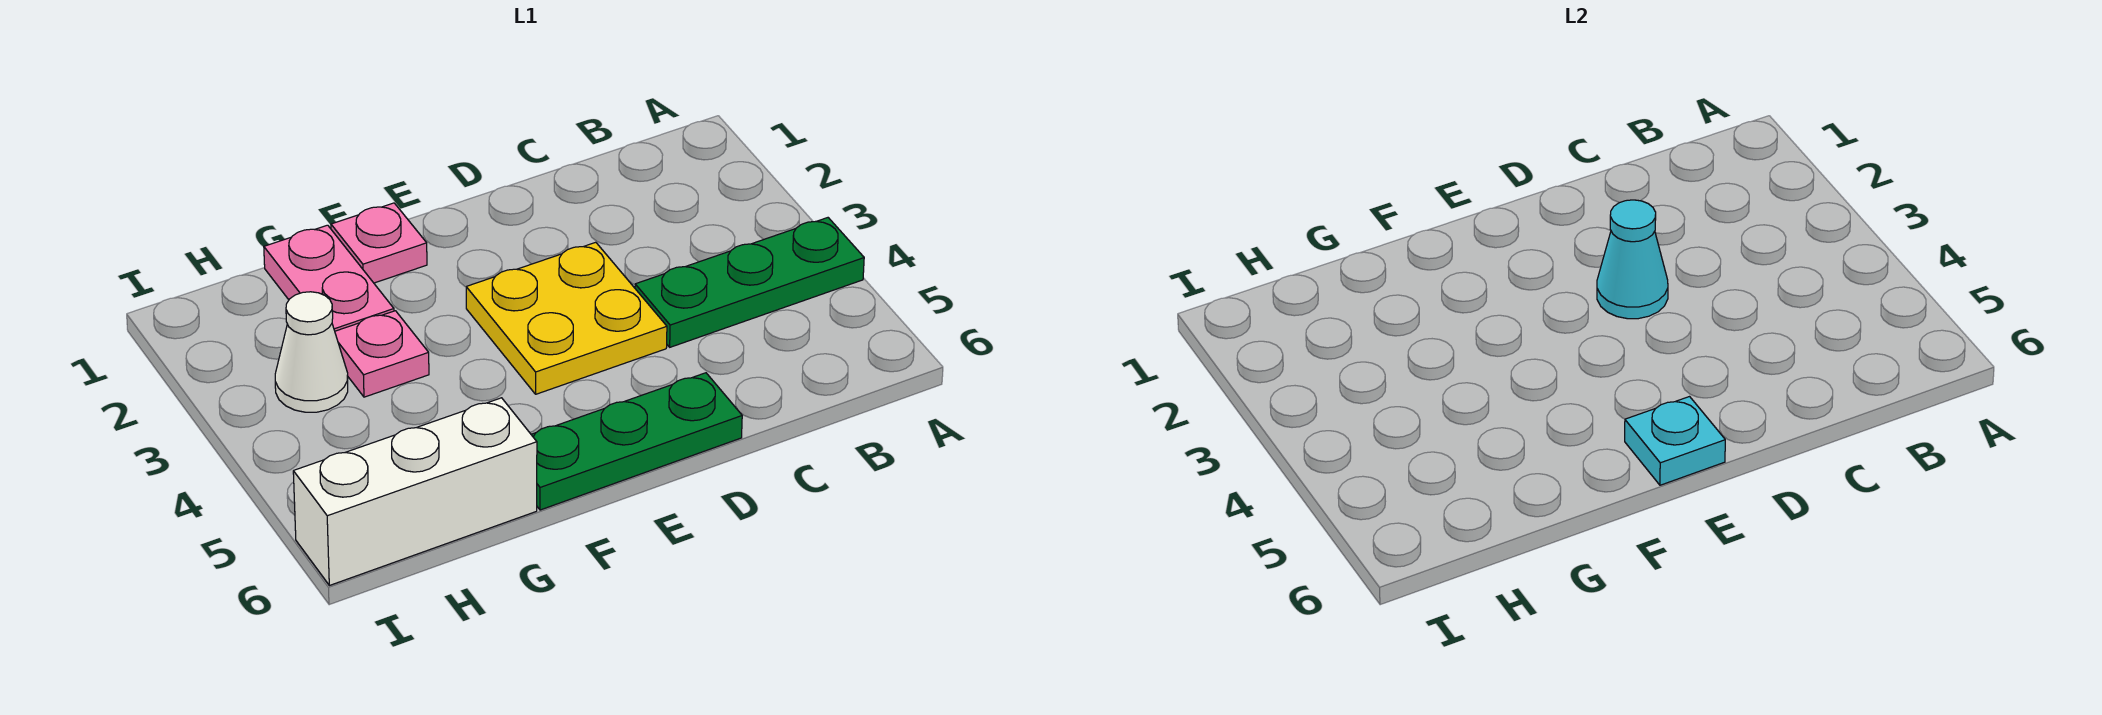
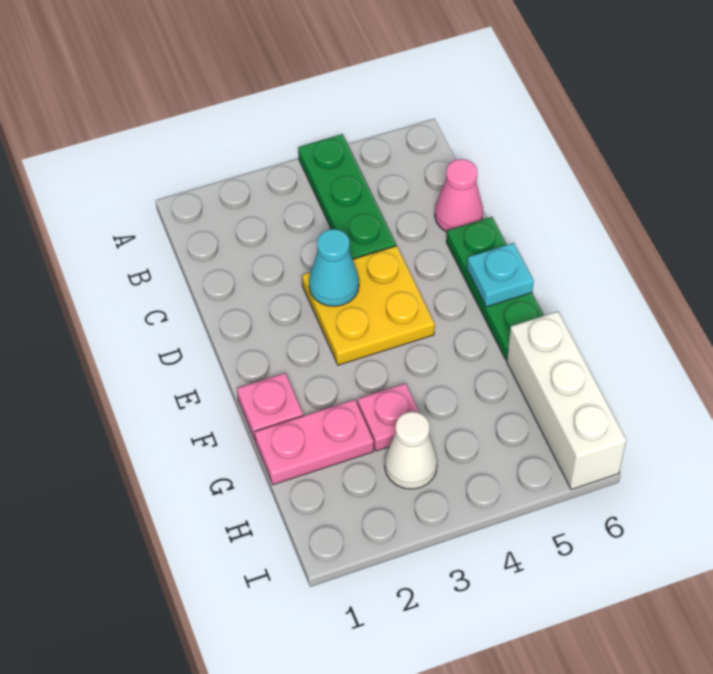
none -> pink cone C6 level 1

